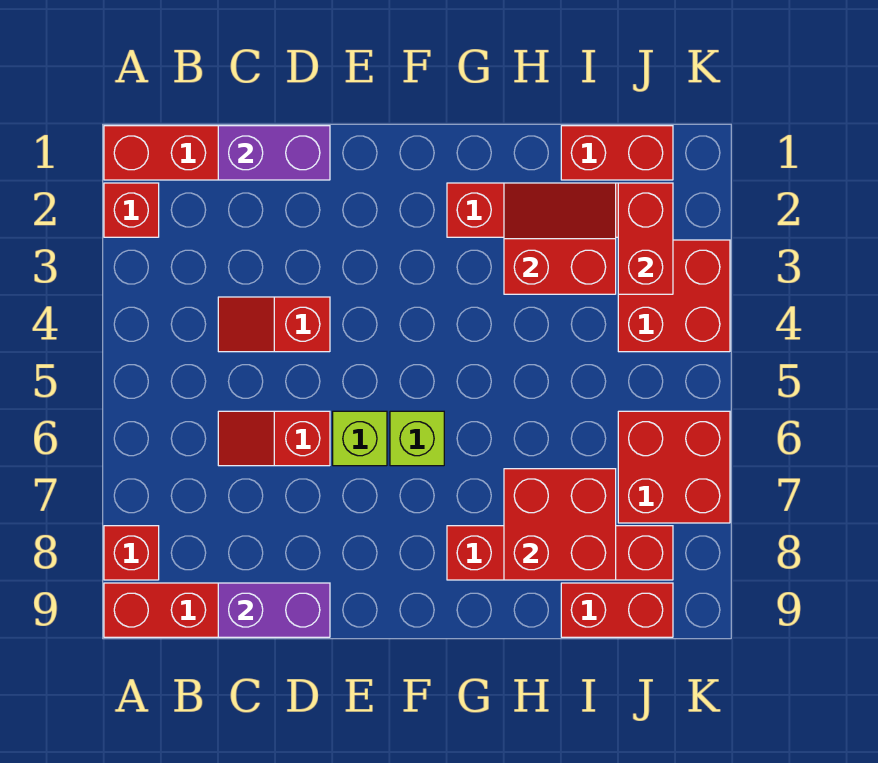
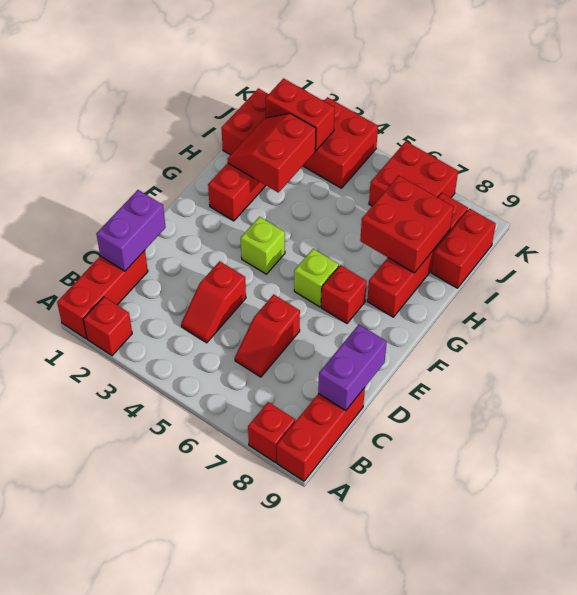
lime brick E6 level 1 -> lime brick F4 level 1
none -> red brick F7 level 1

